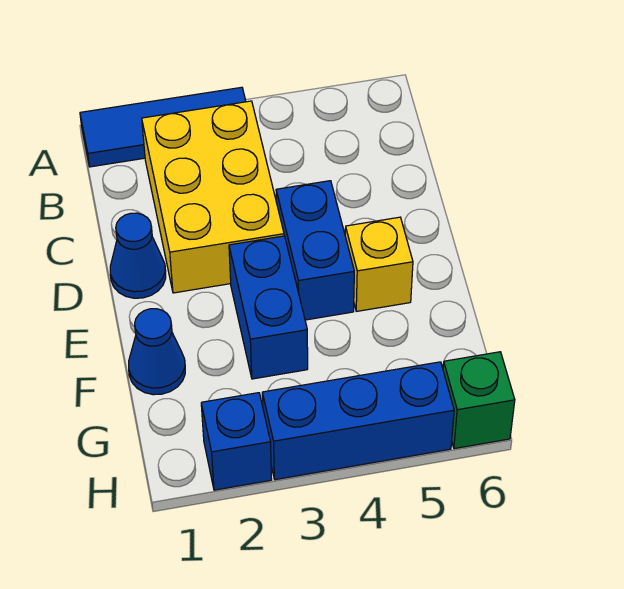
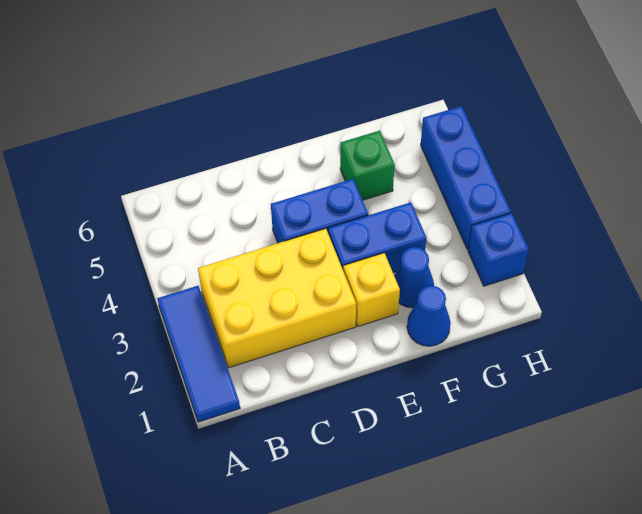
blue cone D1 level 1 -> blue cone F2 level 1
yellow brick E5 level 1 -> yellow brick E2 level 1
green brick H6 level 1 -> green brick F5 level 1

